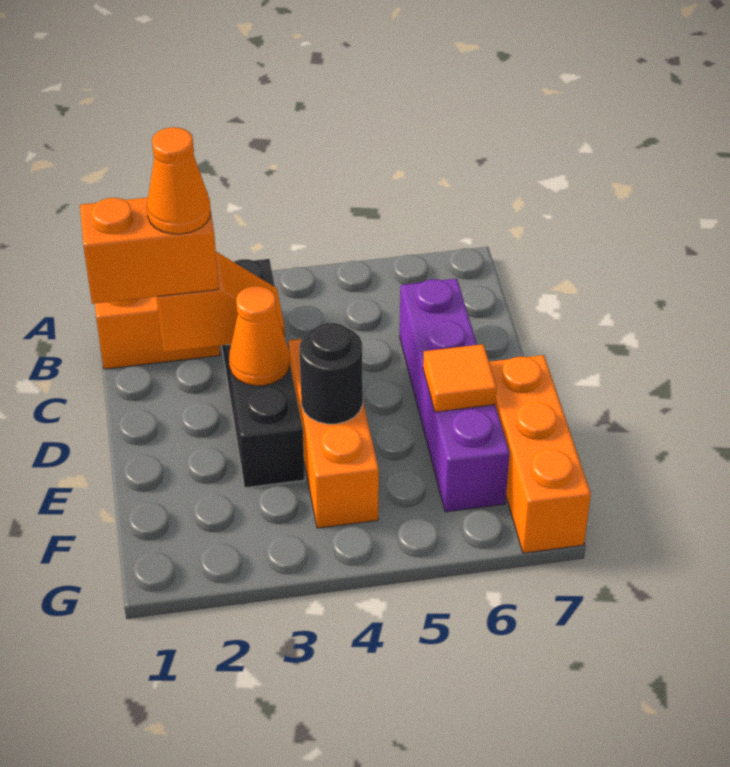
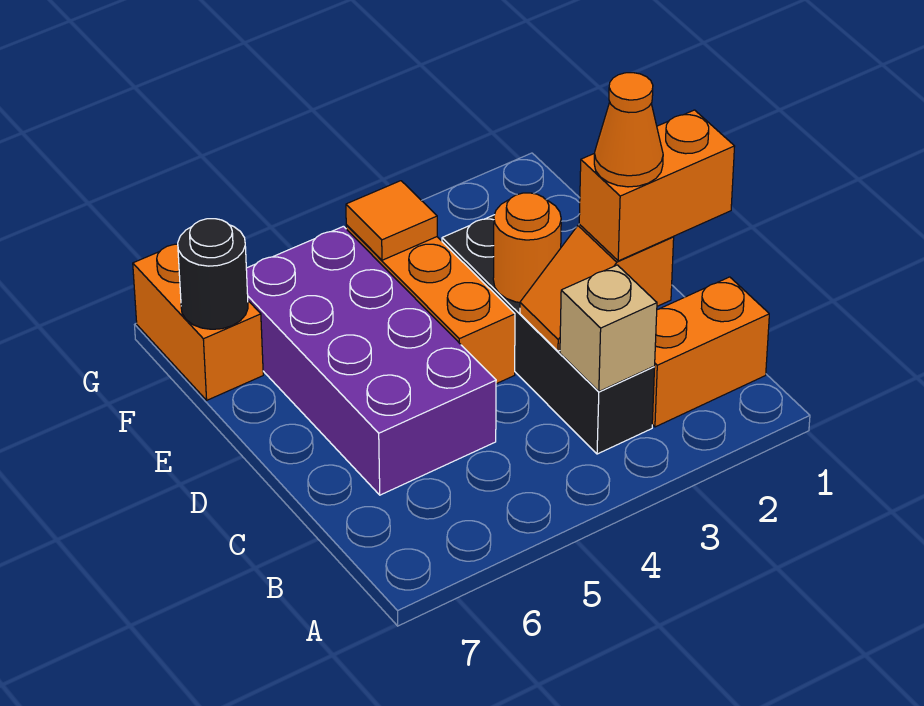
none -> tan brick B3 level 2
purple brick C6:F6 level 1 -> purple brick C5:F6 level 1
orange cone D3 level 2 -> orange round brick D3 level 2
black round brick E4 level 2 -> black round brick F7 level 2
orange tile E6 level 2 -> orange tile F4 level 2
orange brick E7:G7 level 1 -> orange brick F7:G7 level 1

